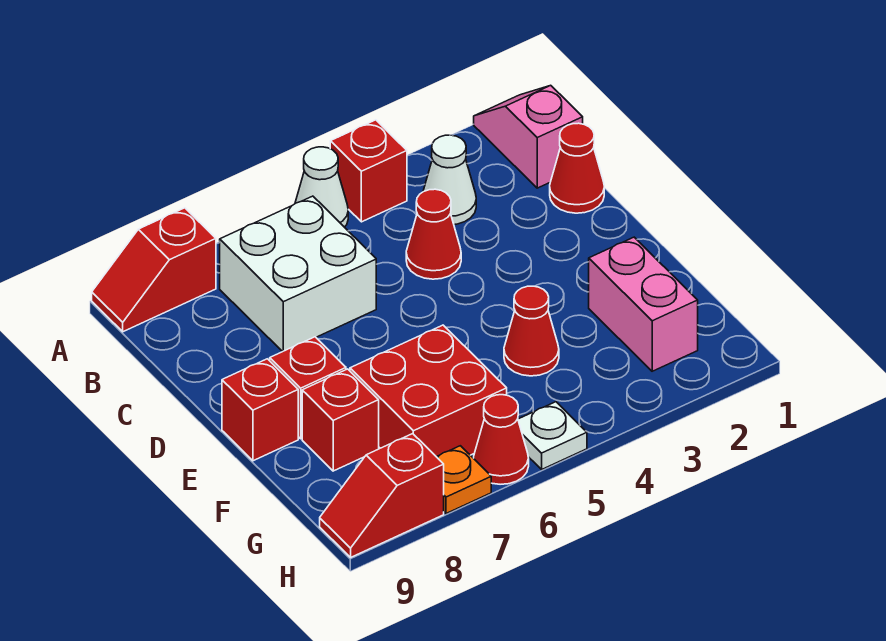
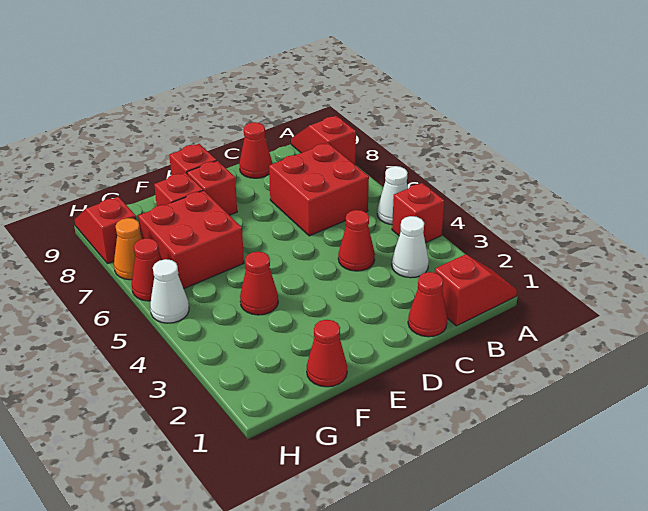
pink slope A1:B1 level 1 top B -> red slope A1:B1 level 1 top B
white brick B6:C7 level 1 -> red brick B6:C7 level 1
none -> red cone C9 level 1
none -> red cone F1 level 1
pink brick F2:G2 level 1 -> none
white plate H5 level 1 -> white cone H5 level 1
orange plate H7 level 1 -> orange cone H7 level 1

